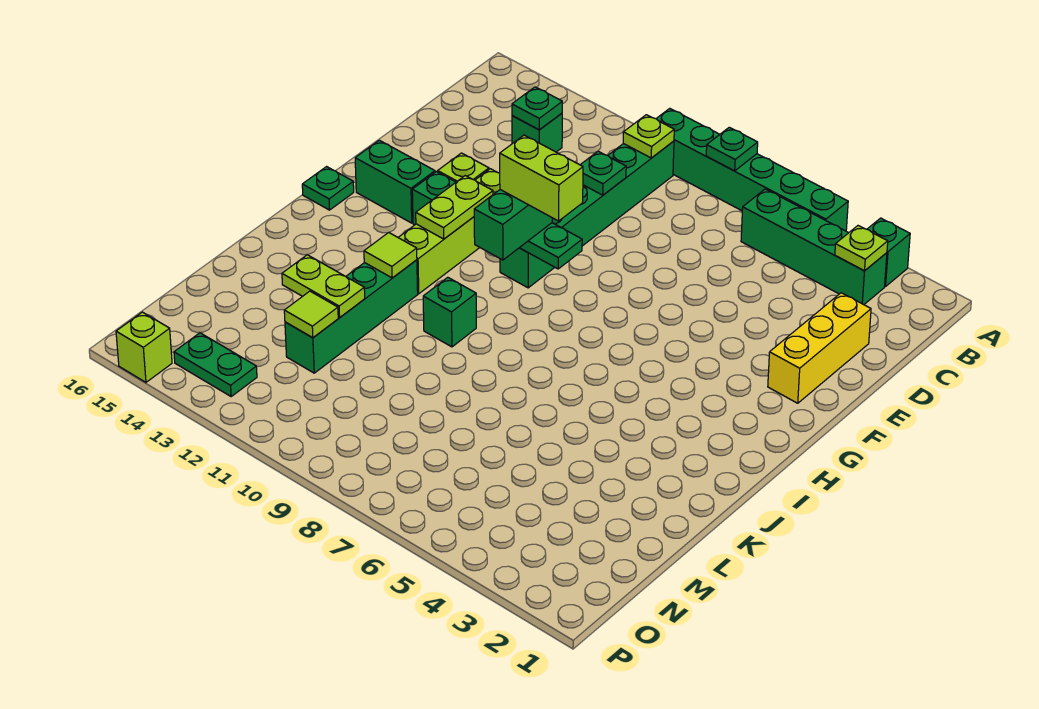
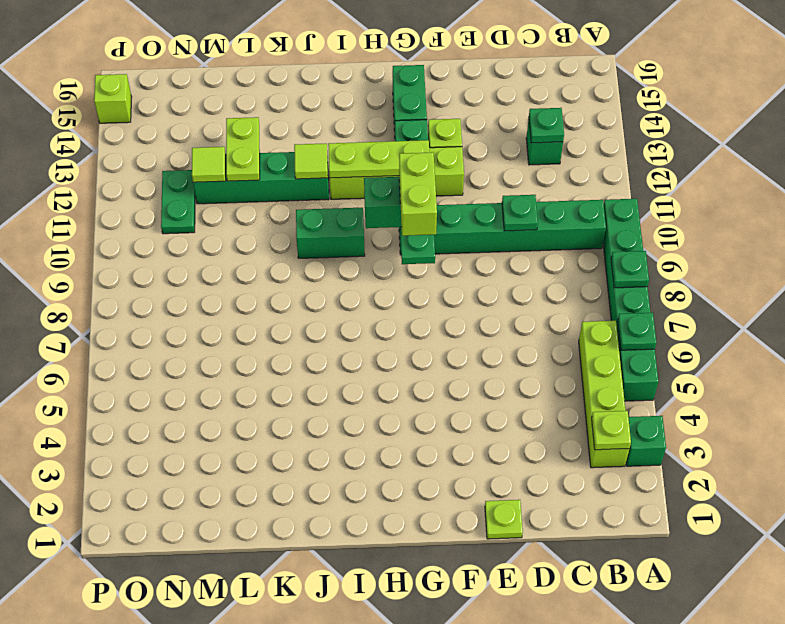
green brick B3:B6 level 1 -> lime brick B3:B6 level 1
lime plate B10 level 2 -> lime plate E1 level 1
yellow brick D2:F2 level 1 -> none
lime plate G12:H12 level 2 -> lime plate G12:I12 level 2
green plate H16 level 1 -> green plate A6 level 2
green brick J10 level 1 -> green brick I10:J10 level 1
green plate O13:O14 level 1 -> green plate N11:N12 level 1

